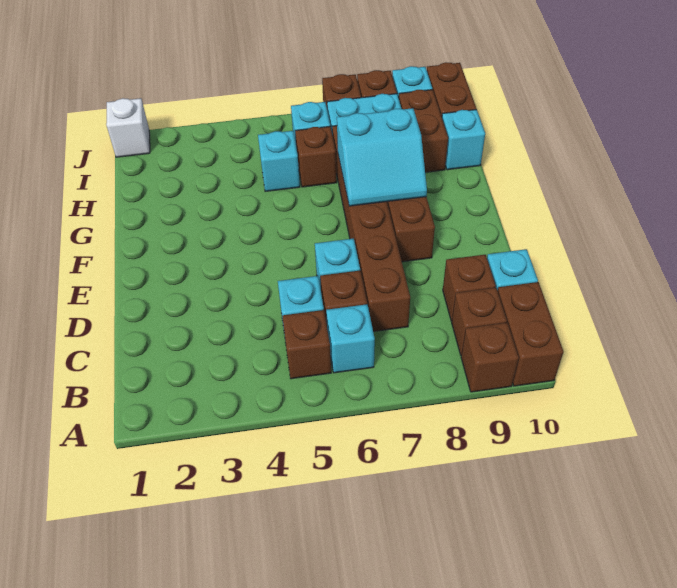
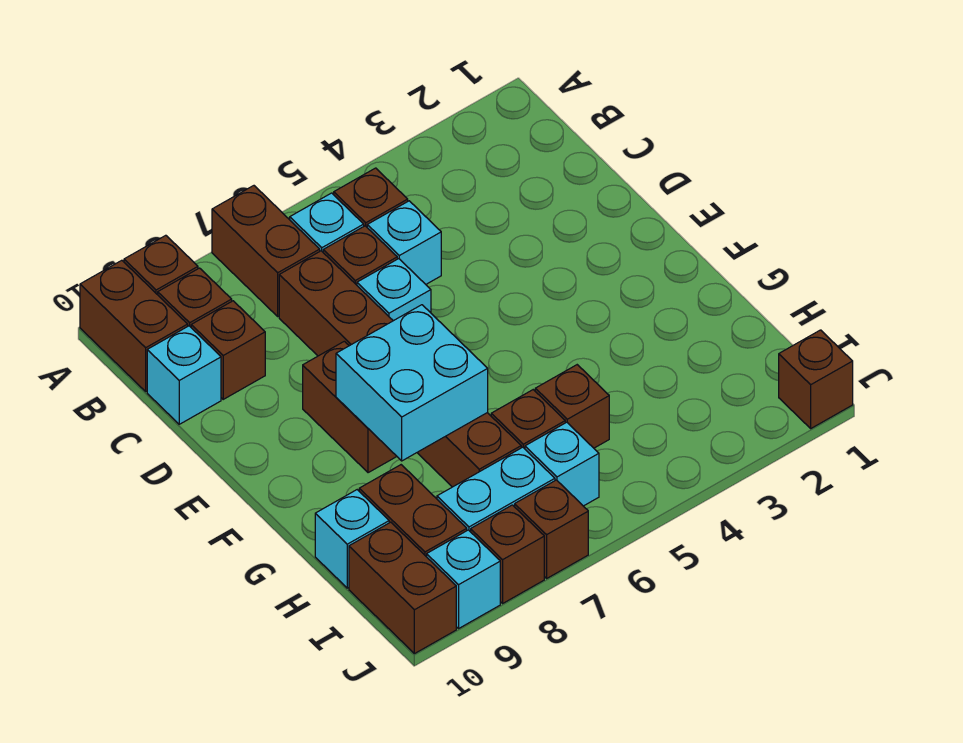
none -> brown brick A7:B7 level 1
cyan slope F7:G8 level 2 top G -> cyan brick F7:G8 level 2
cyan brick H5 level 1 -> brown brick H5 level 1
white brick J1 level 1 -> brown brick J1 level 1

